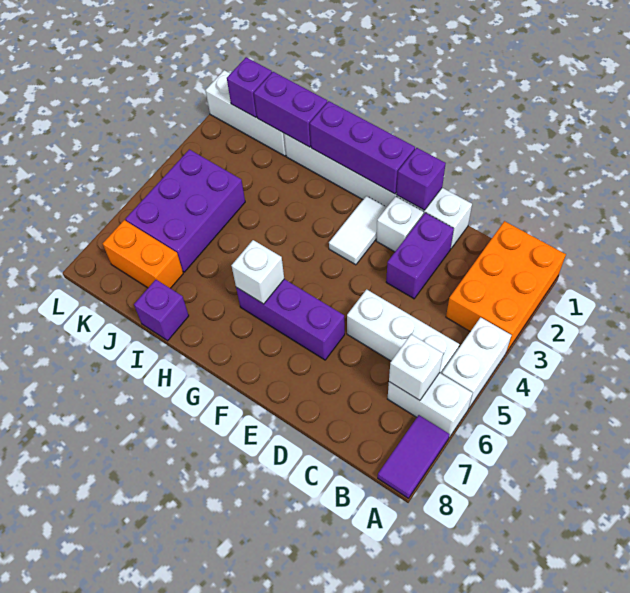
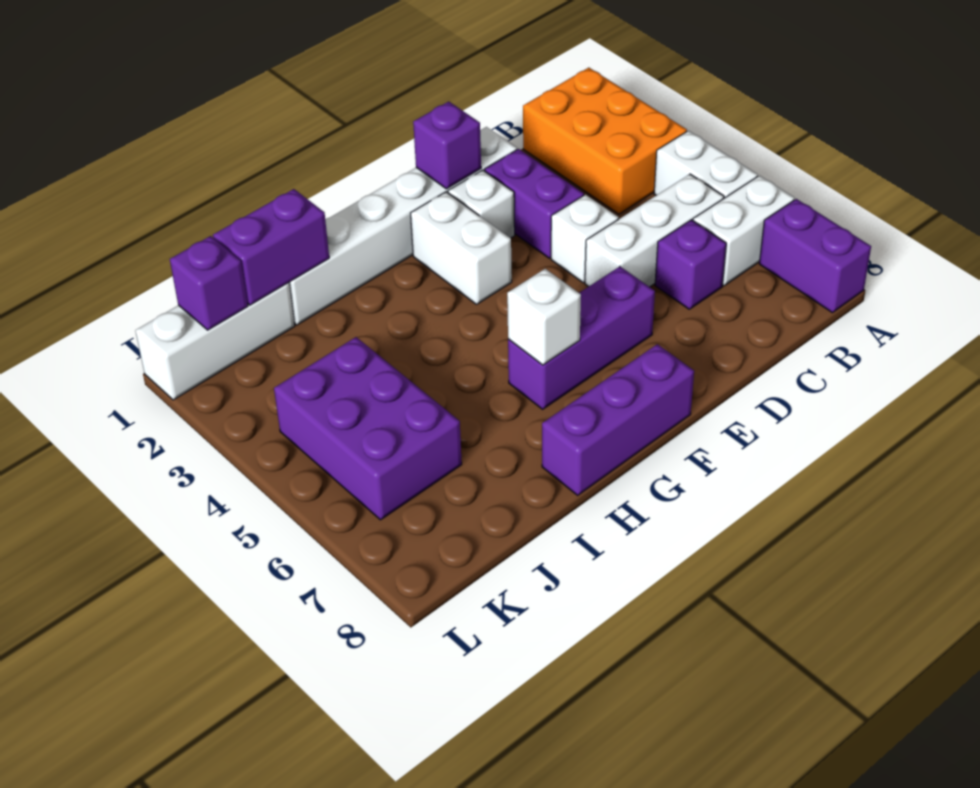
purple tile A7:A8 level 1 -> purple brick A7:A8 level 1
white brick B6 level 2 -> white brick D4 level 1
purple brick F1:H1 level 2 -> purple brick F8:H8 level 1
white tile F2:F3 level 1 -> white brick F2:F3 level 1
purple brick I8 level 1 -> purple brick C6 level 1
orange brick J7:K7 level 1 -> none

